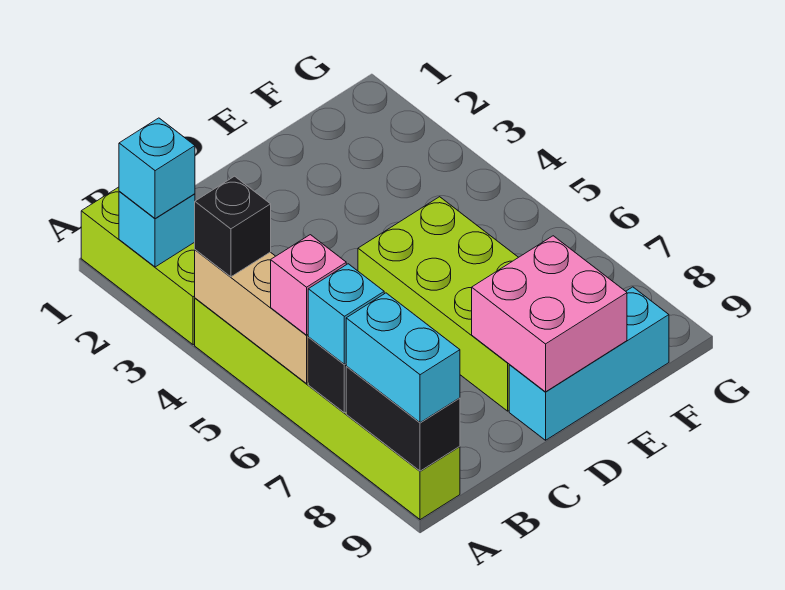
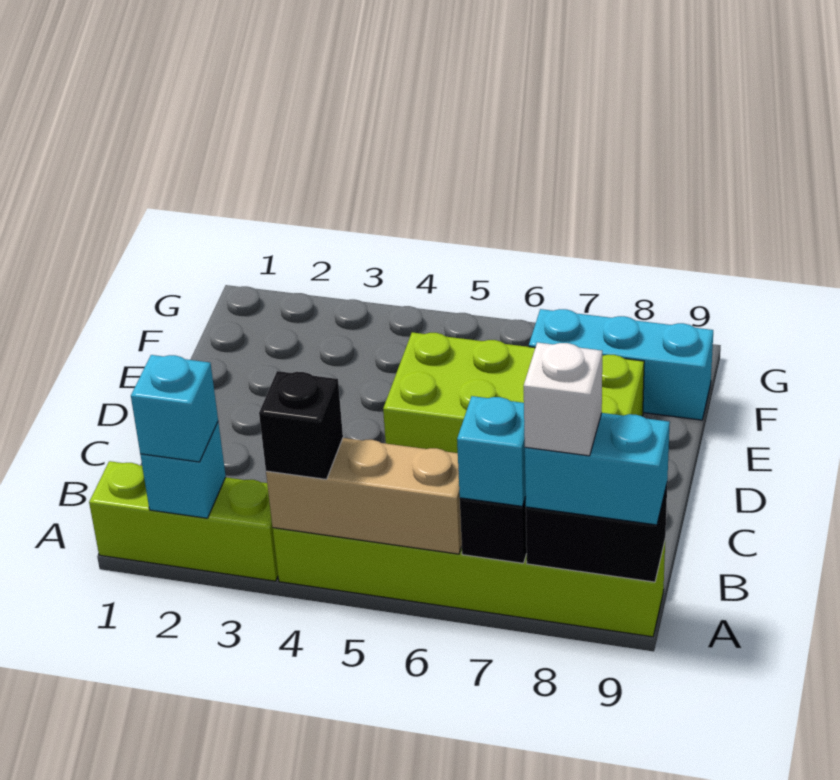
pink brick A6 level 3 -> none
none -> white brick A8 level 4
pink brick D8:E9 level 2 -> none
cyan brick D9:F9 level 1 -> cyan brick F7:F9 level 1

